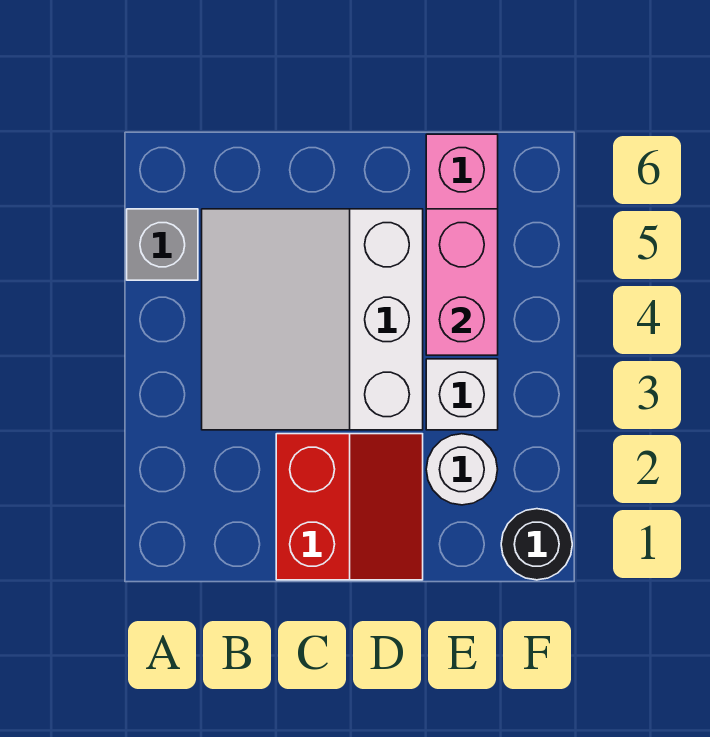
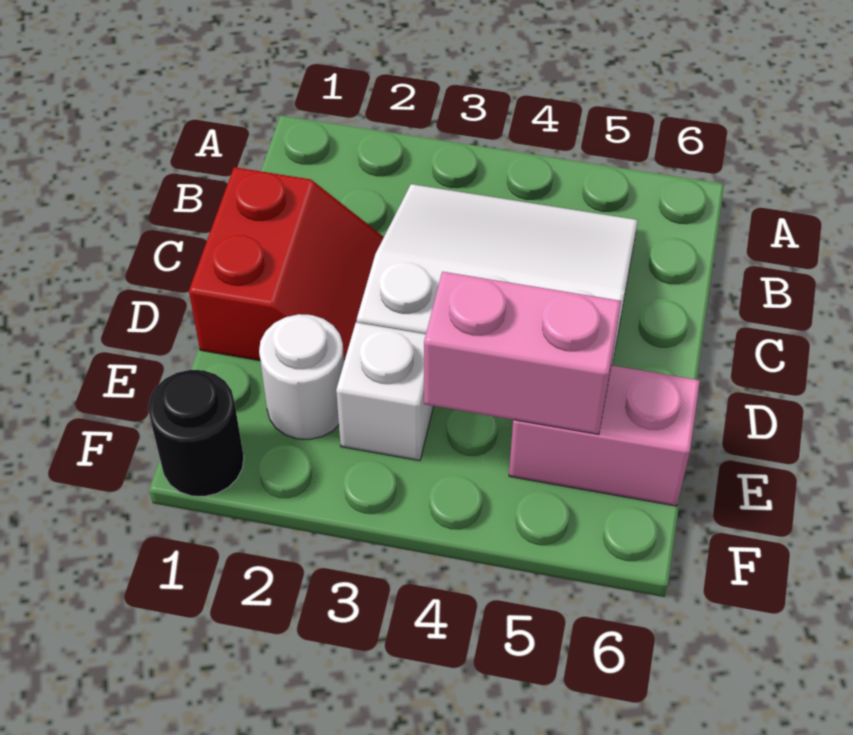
grey brick A5 level 1 -> none
red slope C1:D2 level 1 top C -> red slope C1:D2 level 1 top 1

